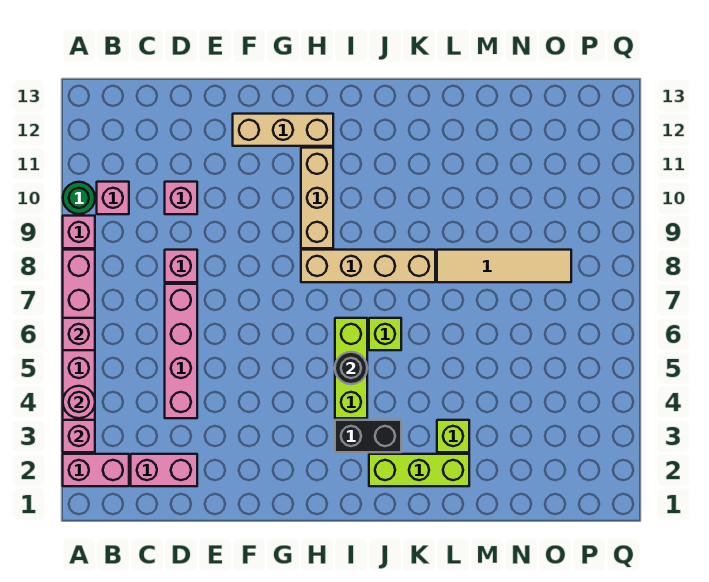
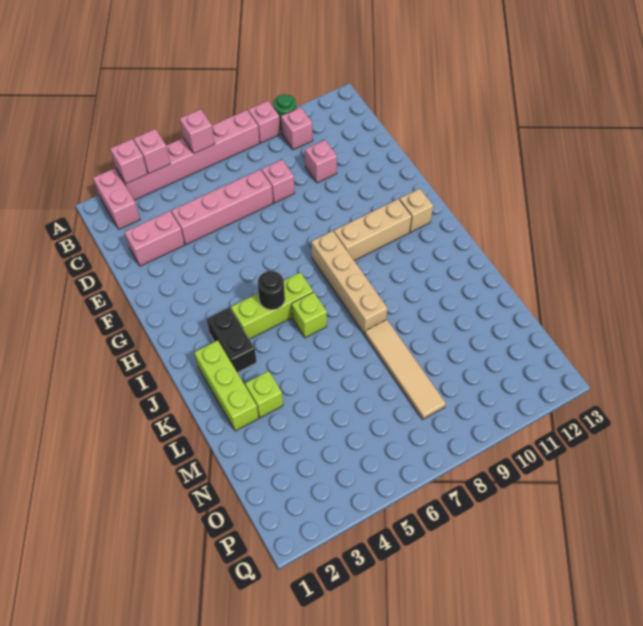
pink round brick A4 level 2 -> pink brick A4 level 2
pink brick C2:D2 level 1 -> pink brick D2:D3 level 1
tan brick F12:H12 level 1 -> tan brick H12 level 1

